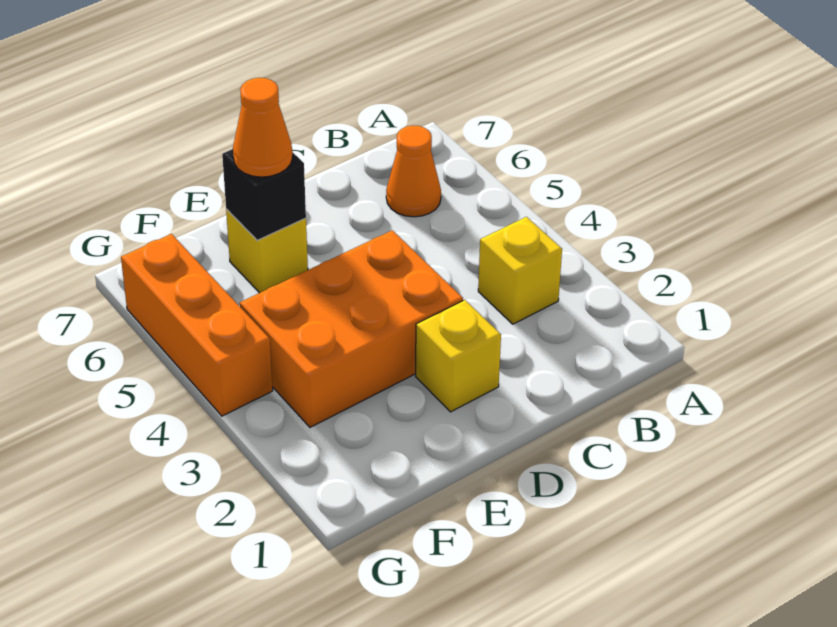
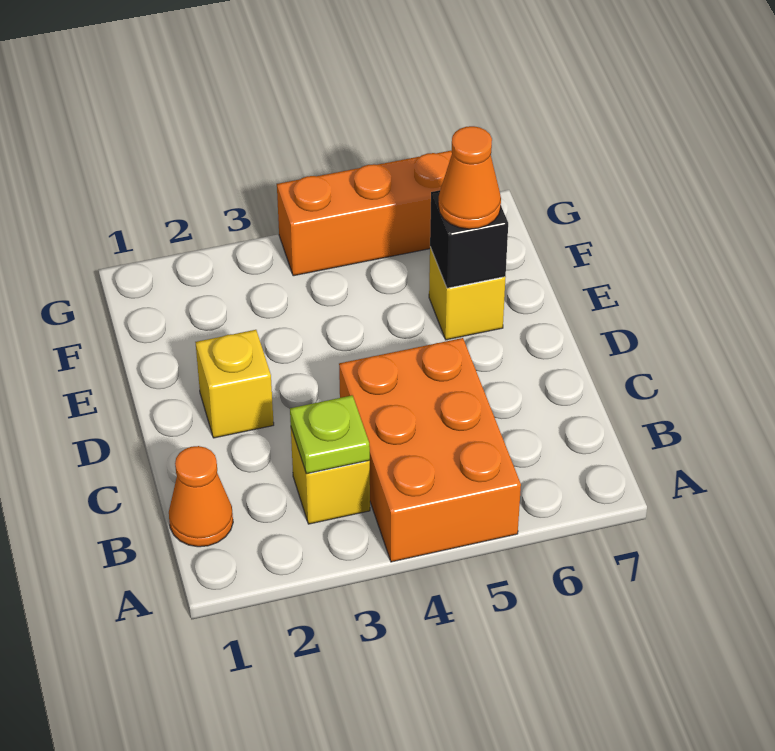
none -> lime plate B3 level 2
orange cone B6 level 1 -> orange cone B1 level 1
orange brick D3:F4 level 1 -> orange brick A4:C5 level 1

